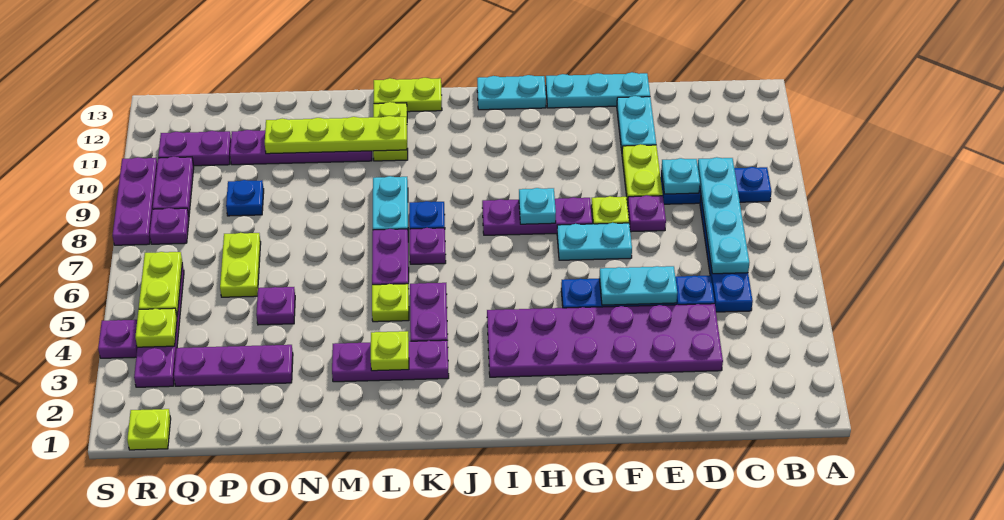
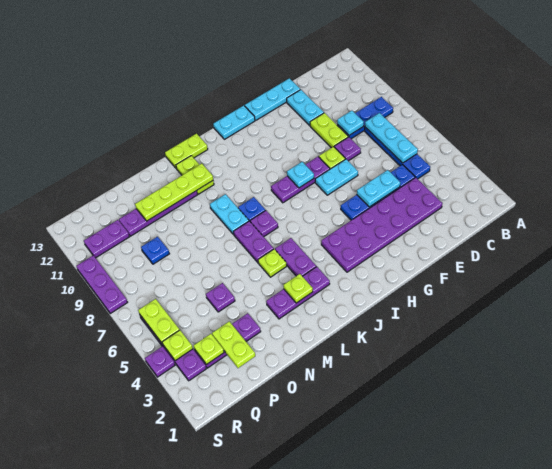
cyan plate C6:C9 level 2 -> cyan plate C6:C8 level 2
lime plate P6:P7 level 1 -> lime plate P2:P3 level 2
lime plate R1 level 1 -> lime plate Q3 level 2
purple plate R8 level 1 -> none
purple plate R9:R10 level 1 -> none

